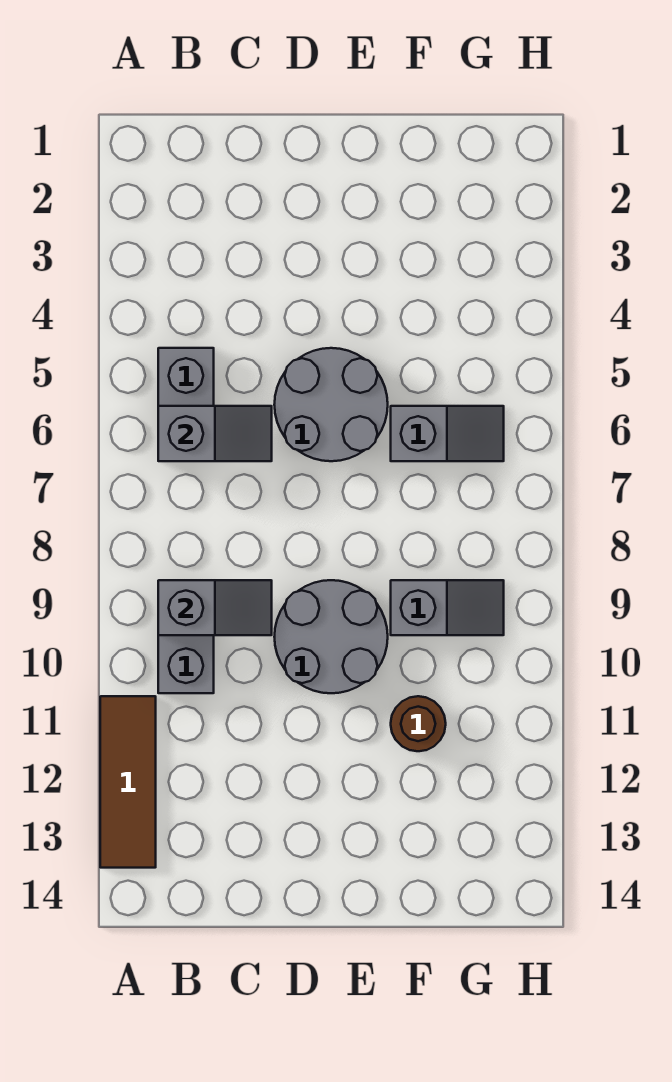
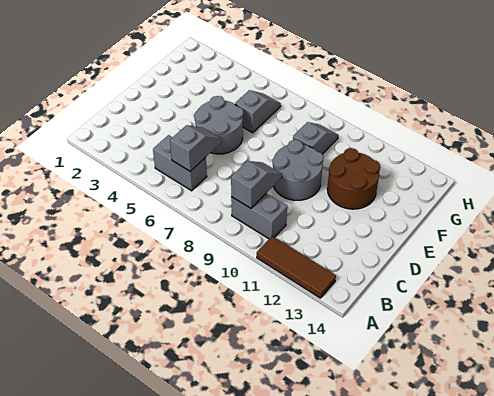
brown round brick F11 level 1 -> brown round brick E11:F12 level 1

